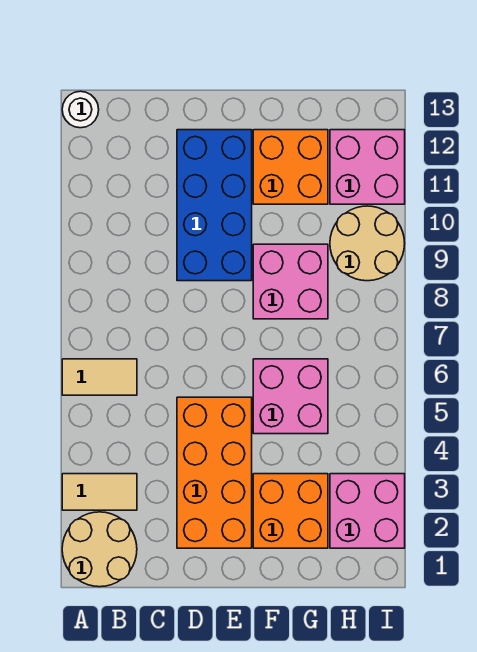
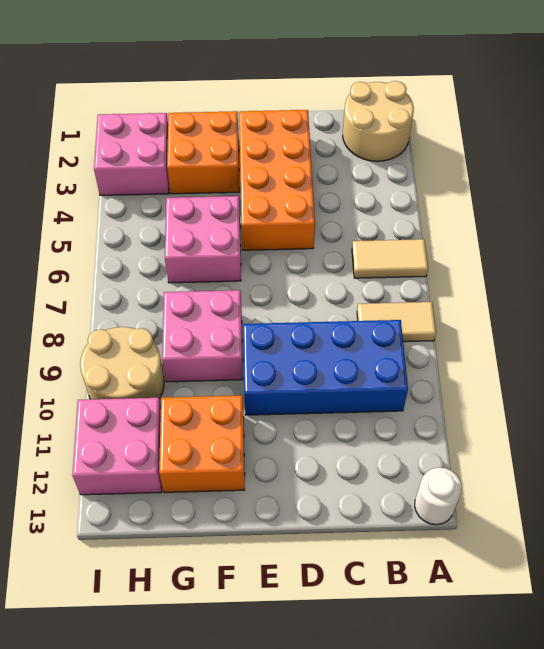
tan tile A3:B3 level 1 -> tan tile A8:B8 level 1
blue brick D9:E12 level 1 -> blue brick B9:E10 level 1

